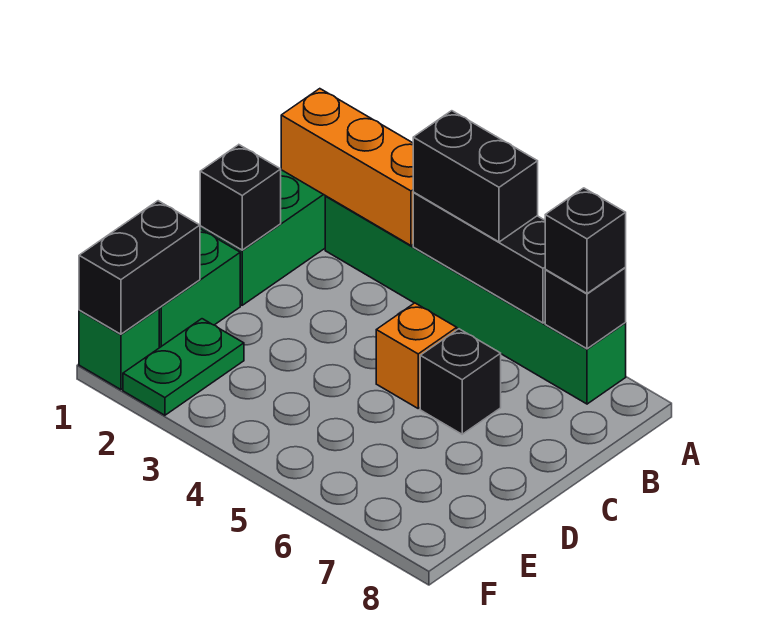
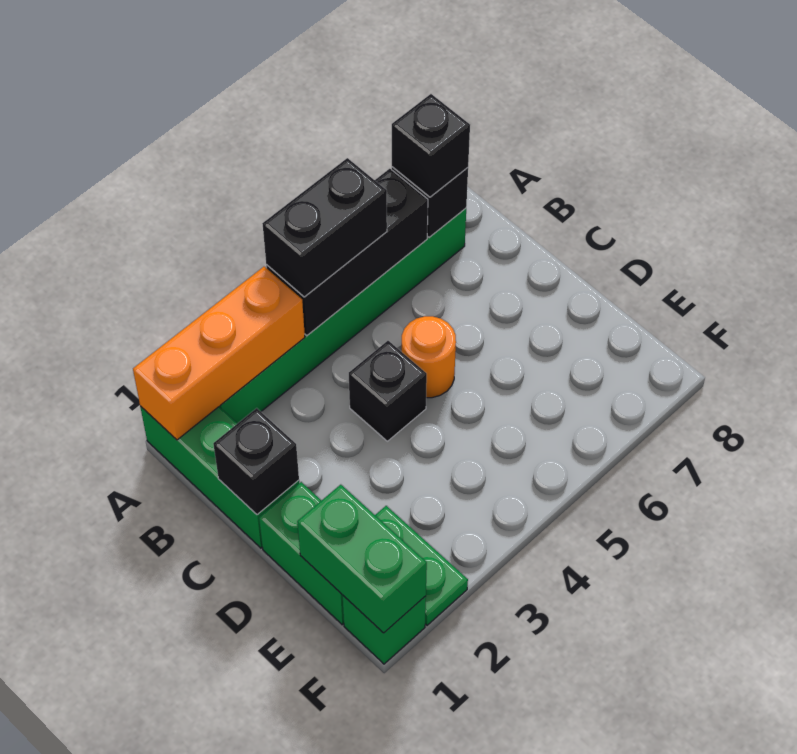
orange brick C5 level 1 -> orange round brick C5 level 1
black brick C6 level 1 -> black brick C4 level 1
black brick E1:F1 level 2 -> green brick E1:F1 level 2

